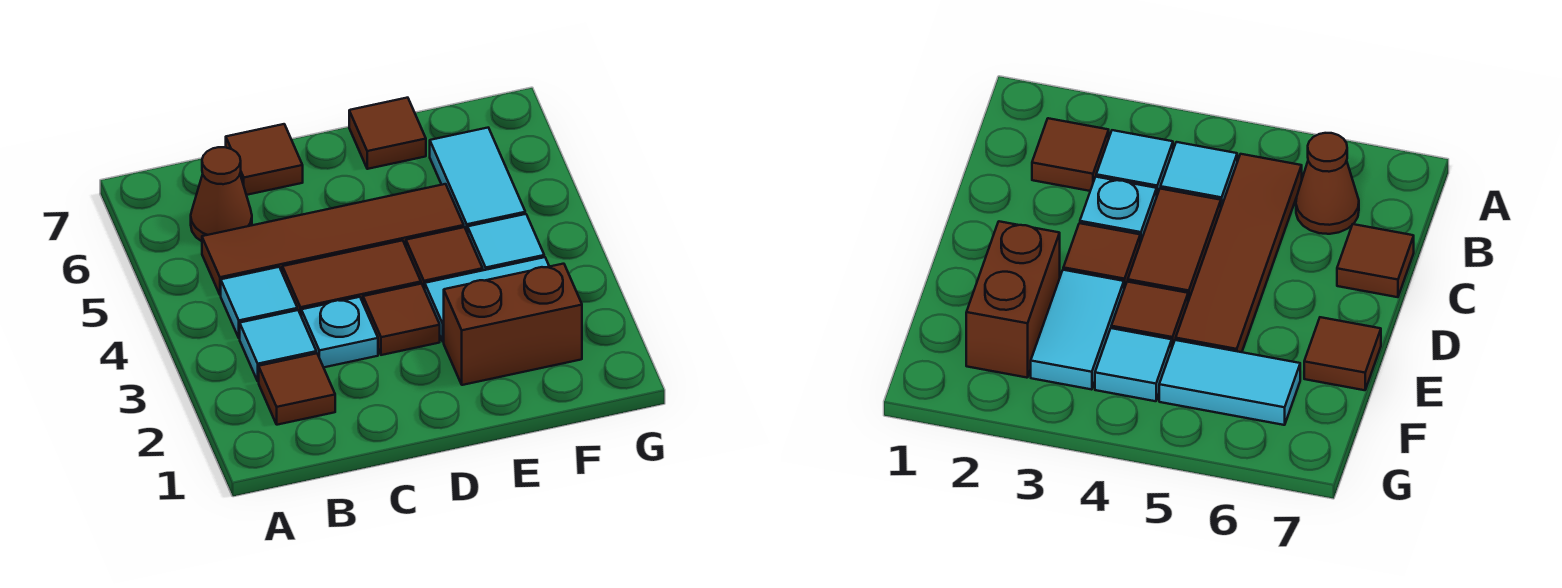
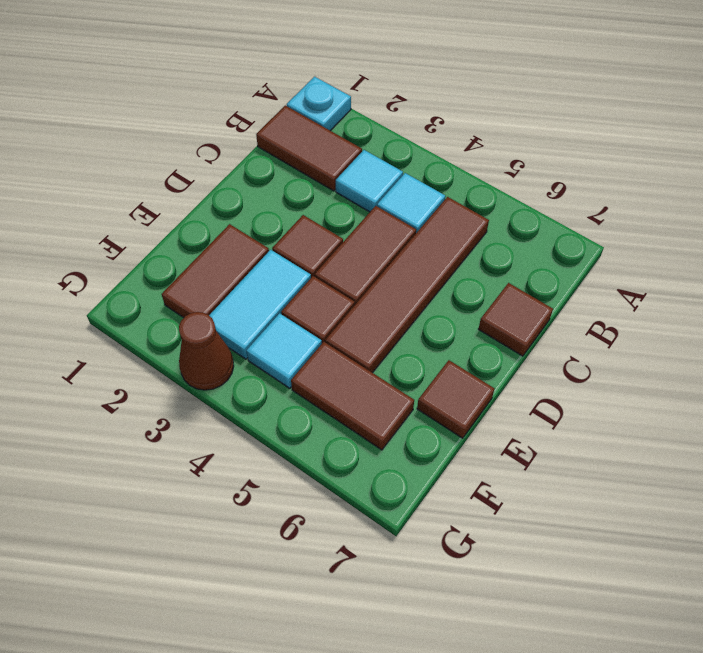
brown tile B2 level 1 -> brown tile B1:B2 level 1
brown cone B6 level 1 -> brown cone G3 level 1
cyan plate C3 level 1 -> cyan plate A1 level 1
brown brick E2:F2 level 1 -> brown tile E2:F2 level 1
cyan tile F5:F6 level 1 -> brown tile F5:F6 level 1

